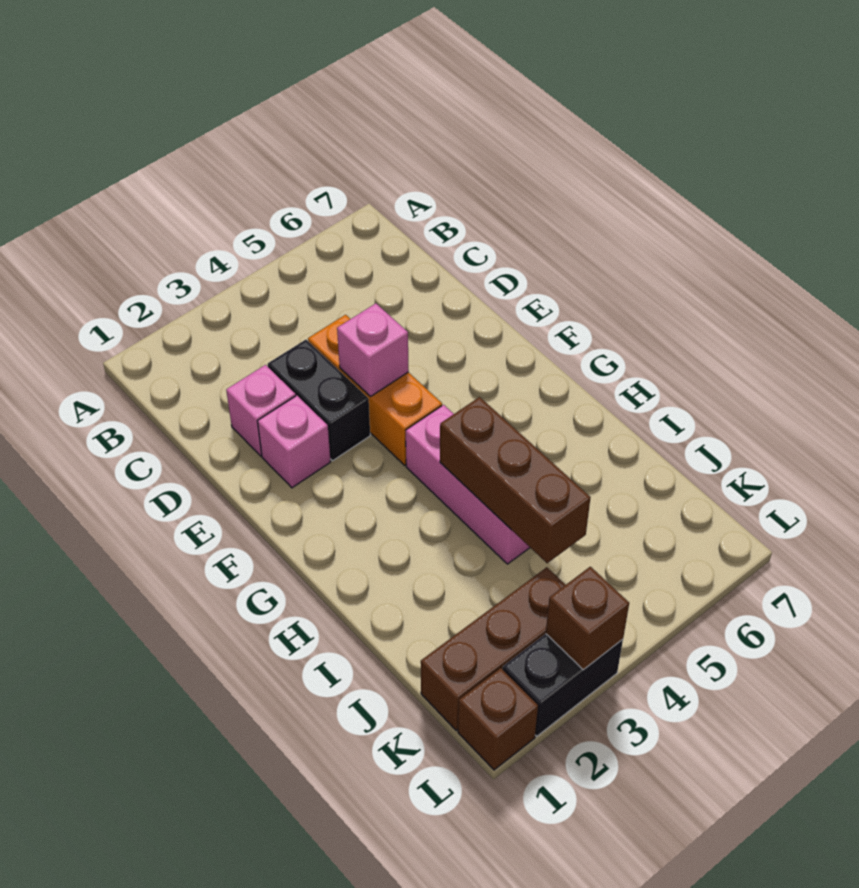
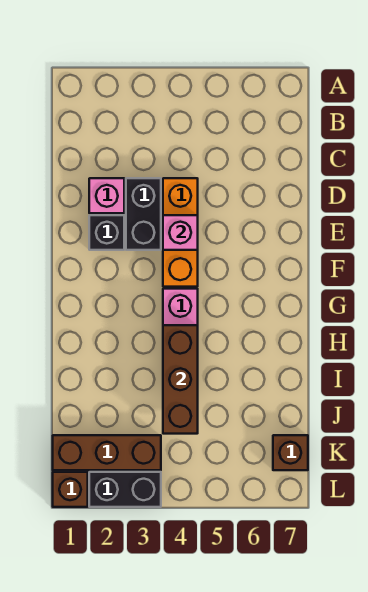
pink brick E2 level 1 -> black brick E2 level 1
brown brick L3 level 2 -> brown brick K7 level 1

